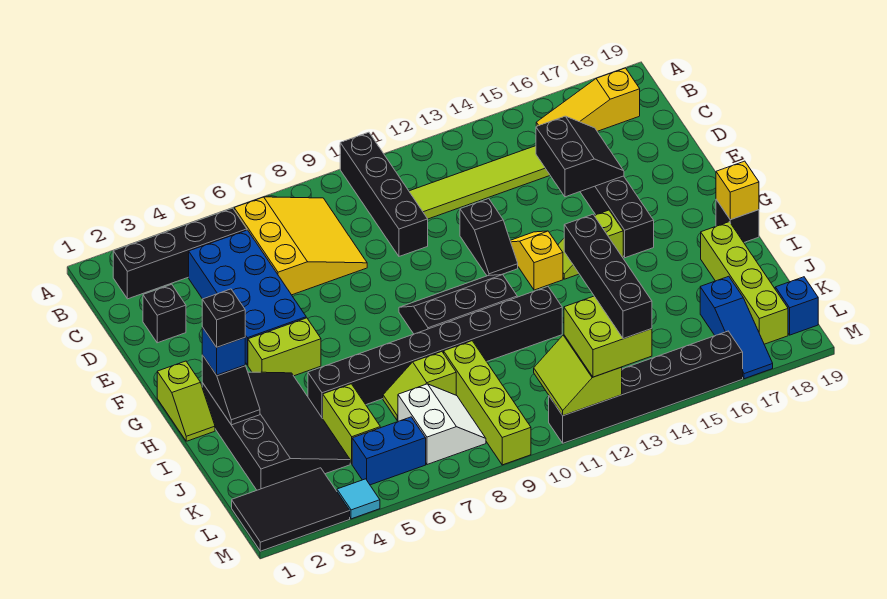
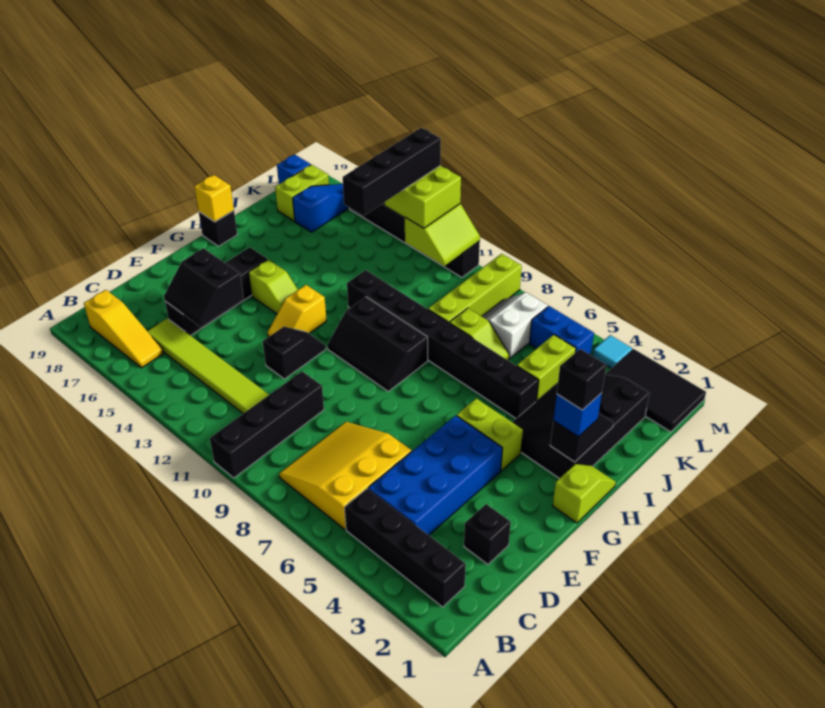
black slope D15:E16 level 2 top 15 -> black slope D15:E16 level 2 top E
lime brick I18:L18 level 1 -> lime brick K18:L18 level 1

